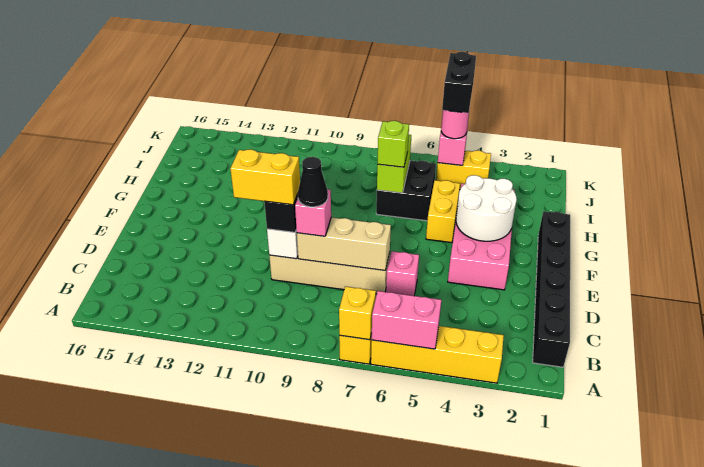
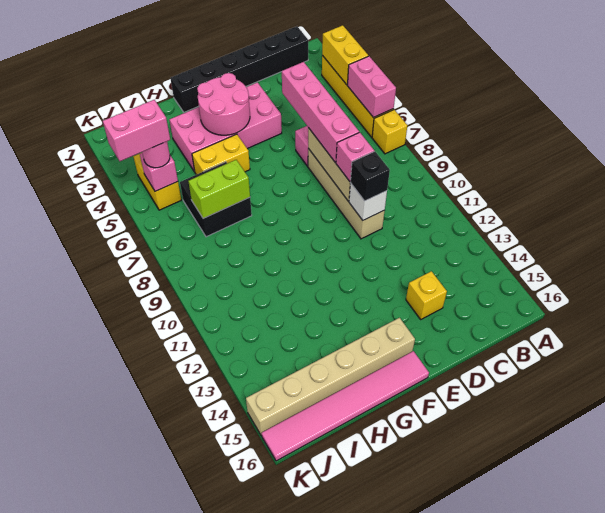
yellow brick A7 level 2 -> yellow brick D14 level 1
none -> pink brick D5:D8 level 3
black cone D9 level 4 -> none
yellow brick D10:D11 level 4 -> yellow brick A3:A4 level 2
white round brick F3:G4 level 2 -> pink round brick F3:G4 level 2
none -> tan brick F15:K15 level 1
none -> pink tile F16:K16 level 1
lime brick H7 level 3 -> none
black brick J5:K5 level 4 -> pink brick J5:K5 level 4

